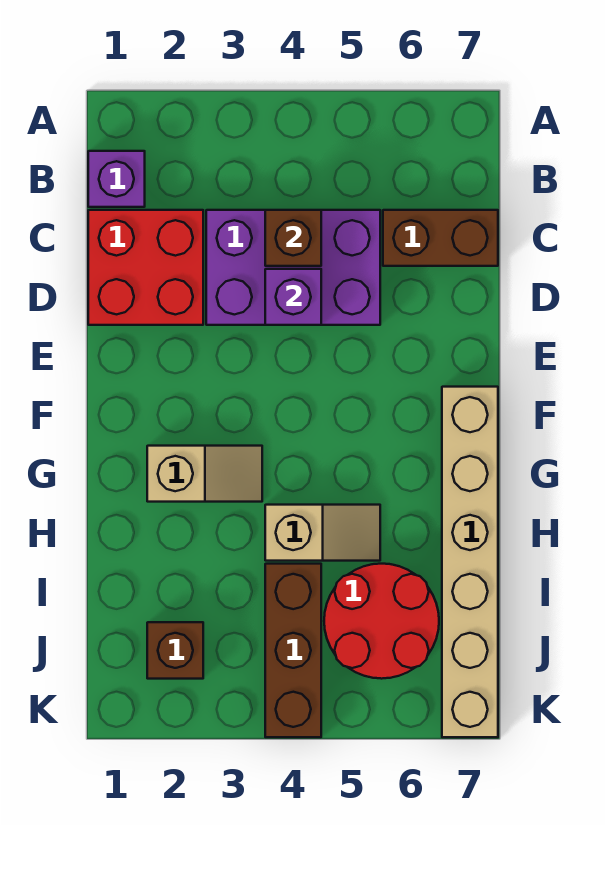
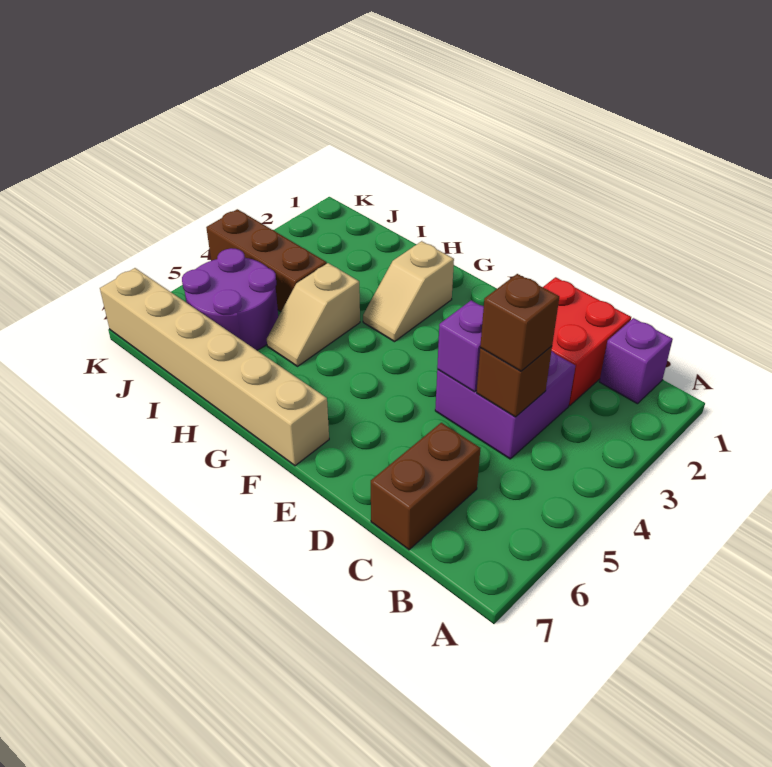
purple brick C3:D5 level 1 -> purple brick C3:D4 level 1
red round brick I5:J6 level 1 -> purple round brick I5:J6 level 1
brown brick J2 level 1 -> brown brick C4 level 3

